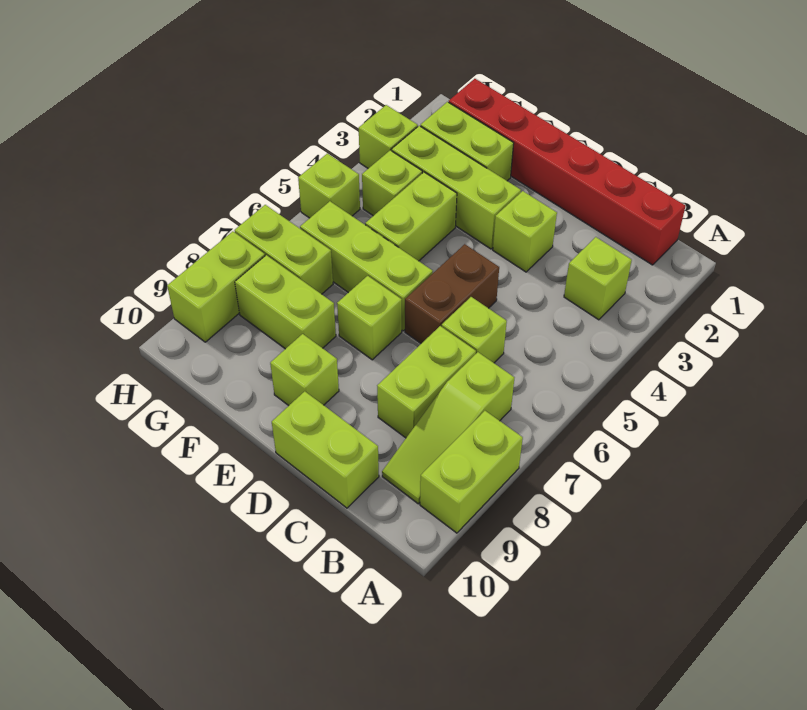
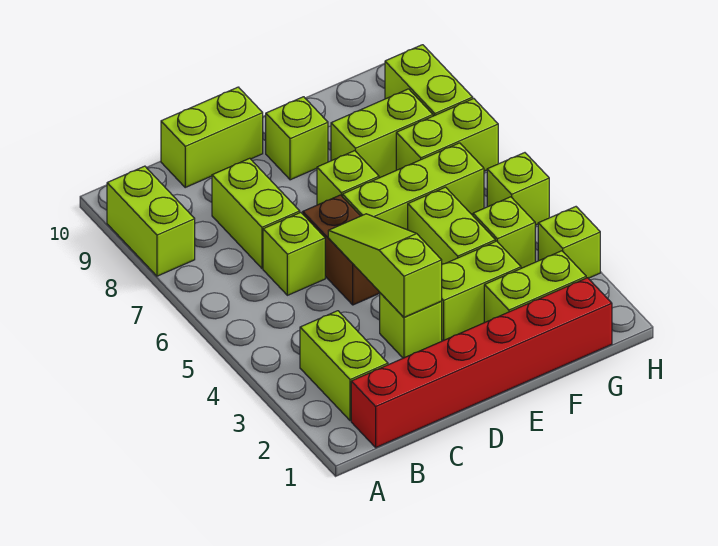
lime brick B3 level 1 -> lime brick B2:B3 level 1
lime slope B7:B9 level 1 top 7 -> lime slope D3:D5 level 2 top 3
lime brick E3:G3 level 1 -> lime brick E3:F3 level 1

